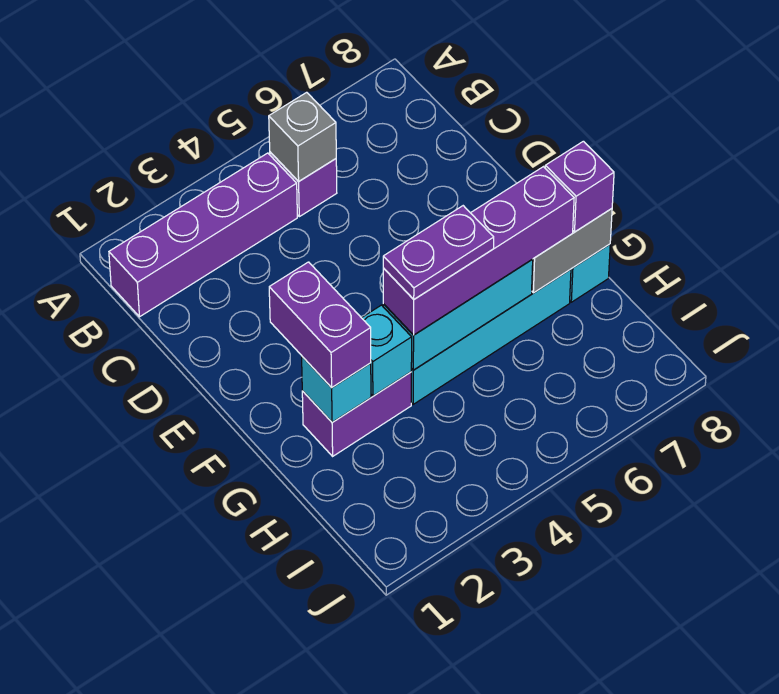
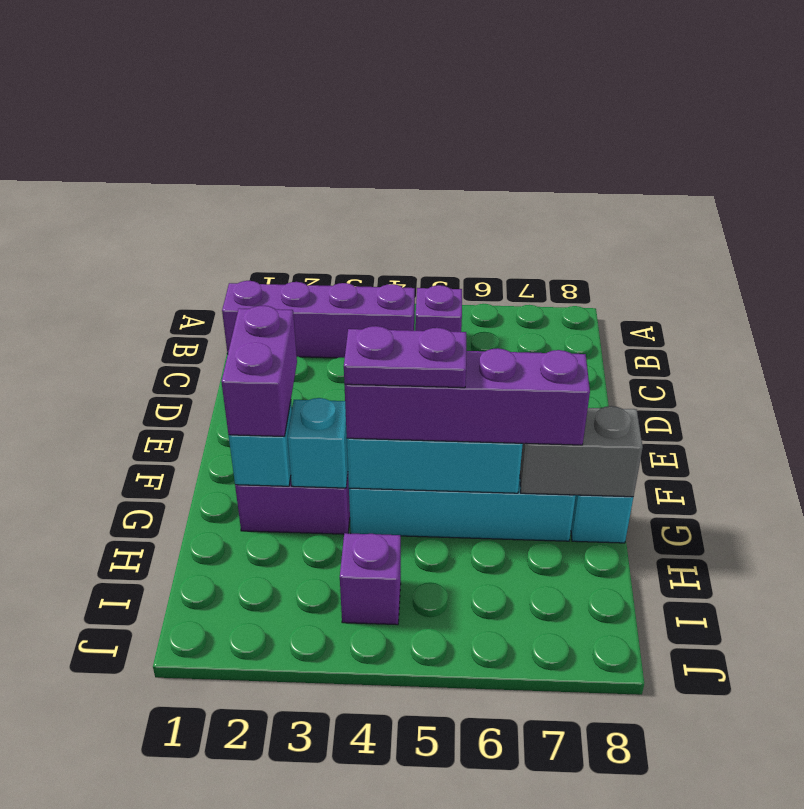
grey brick B5 level 2 -> none
purple brick G8 level 3 -> purple brick I4 level 1

